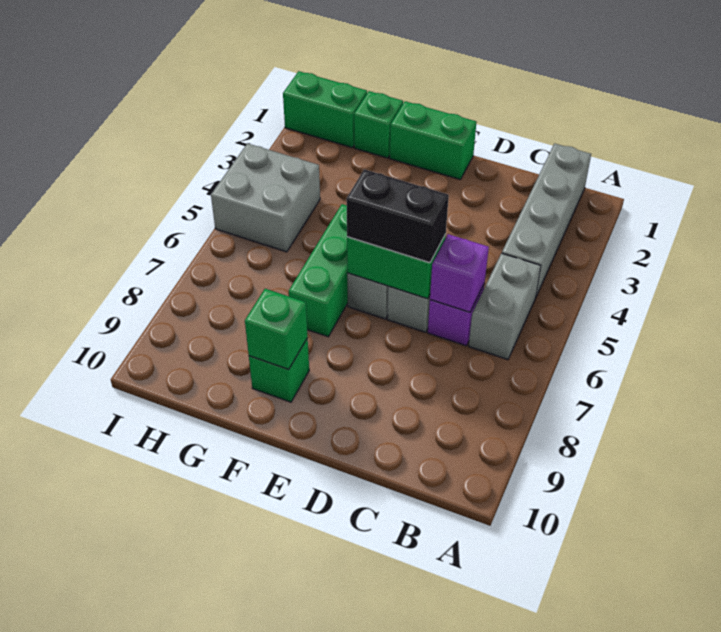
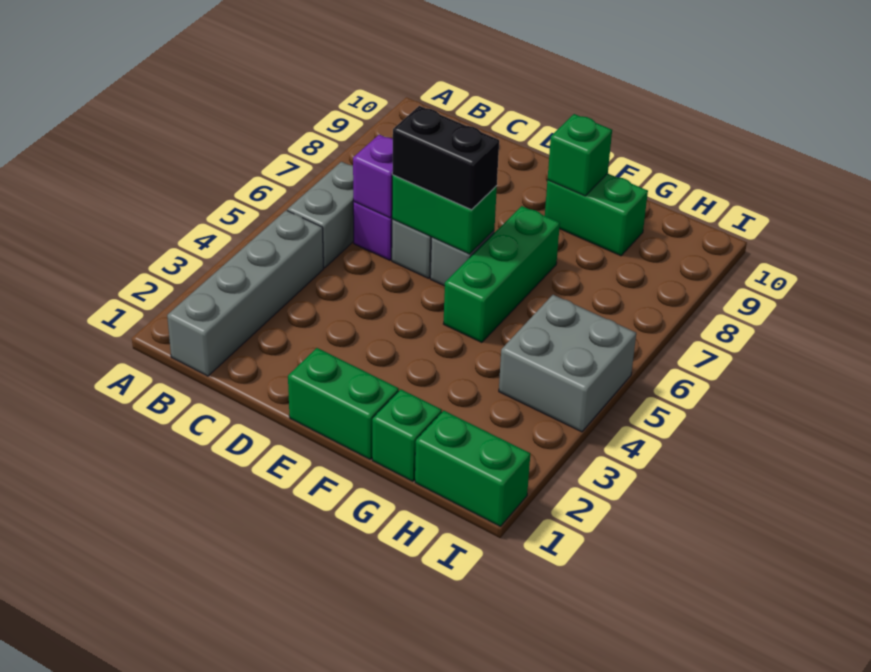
green brick F9 level 1 -> green brick F9:G9 level 1

